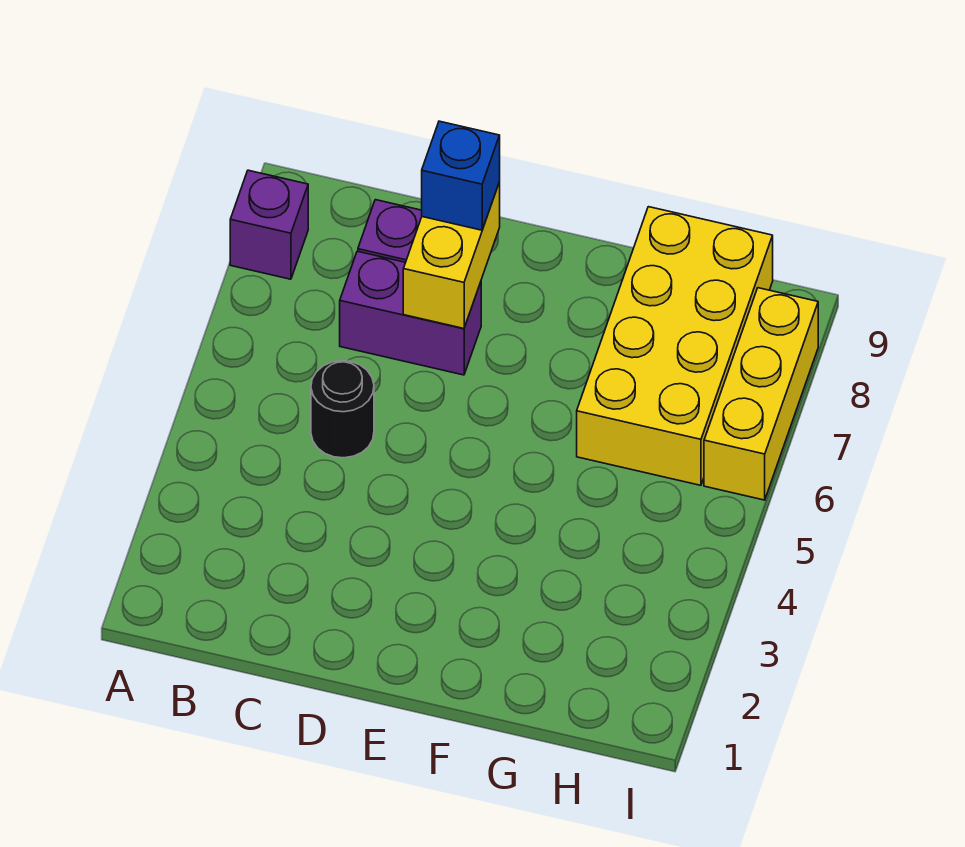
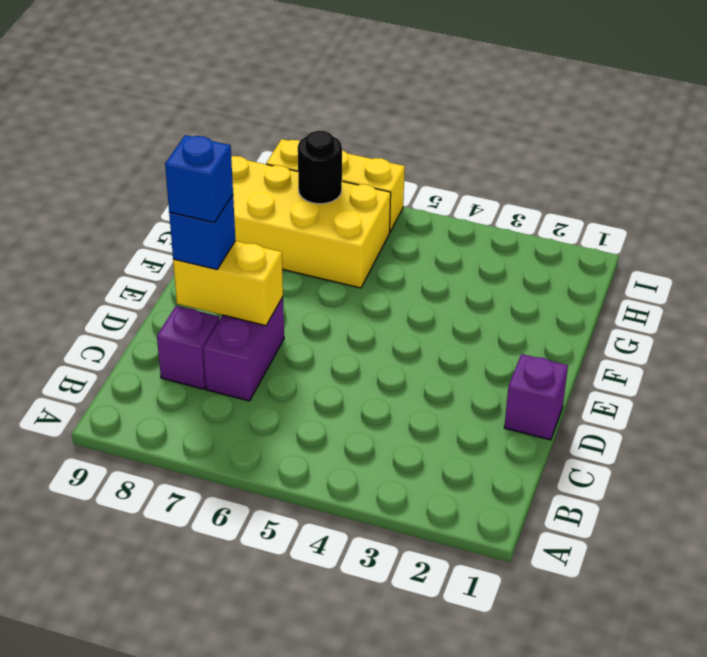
purple brick A8 level 1 -> purple brick D1 level 1
black round brick C5 level 1 -> black round brick H7 level 2
none -> blue brick D8 level 4

